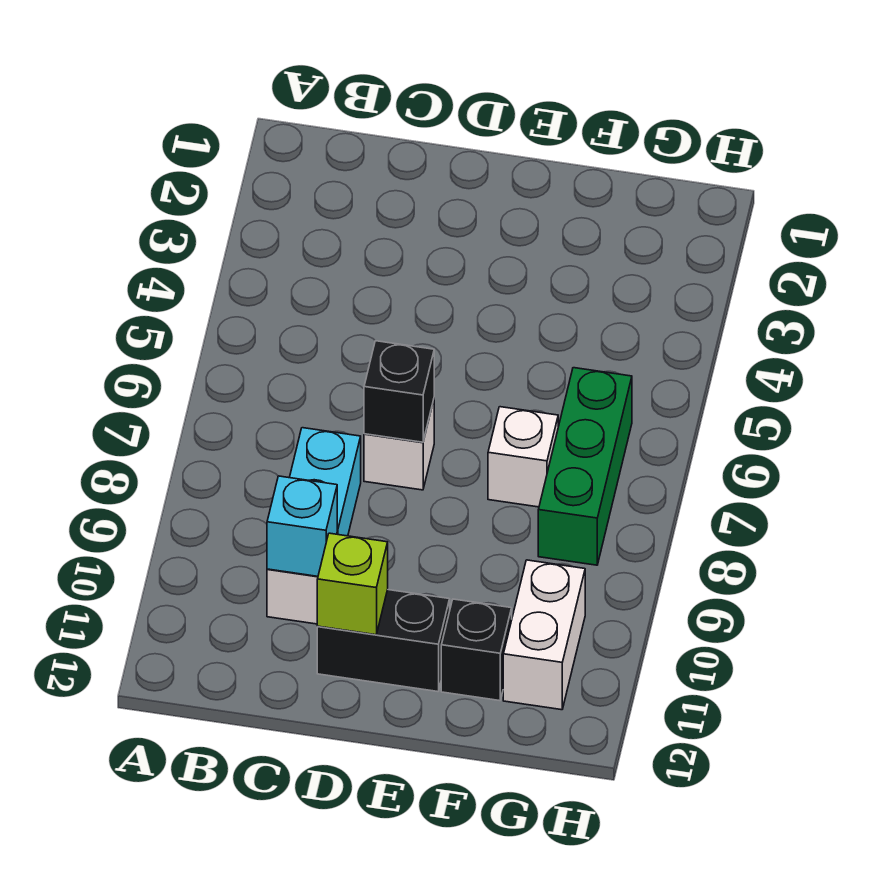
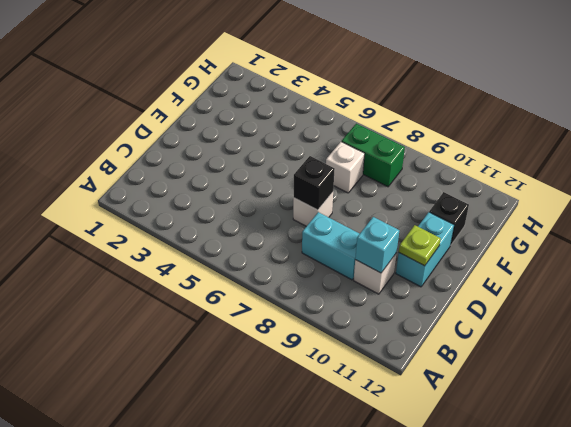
black brick D11:E11 level 1 -> cyan brick D11:E11 level 1
lime brick D11 level 2 -> lime plate D11 level 2
green brick G6:G8 level 1 -> green brick G7:G8 level 1
white brick G10:G11 level 1 -> none

